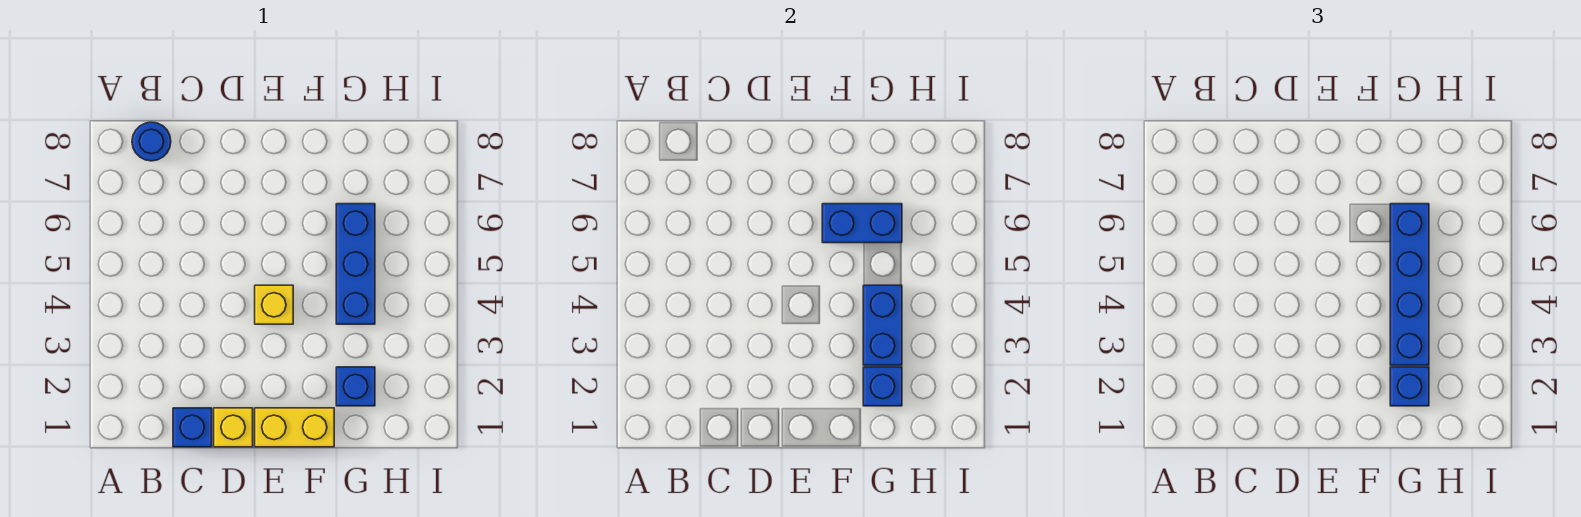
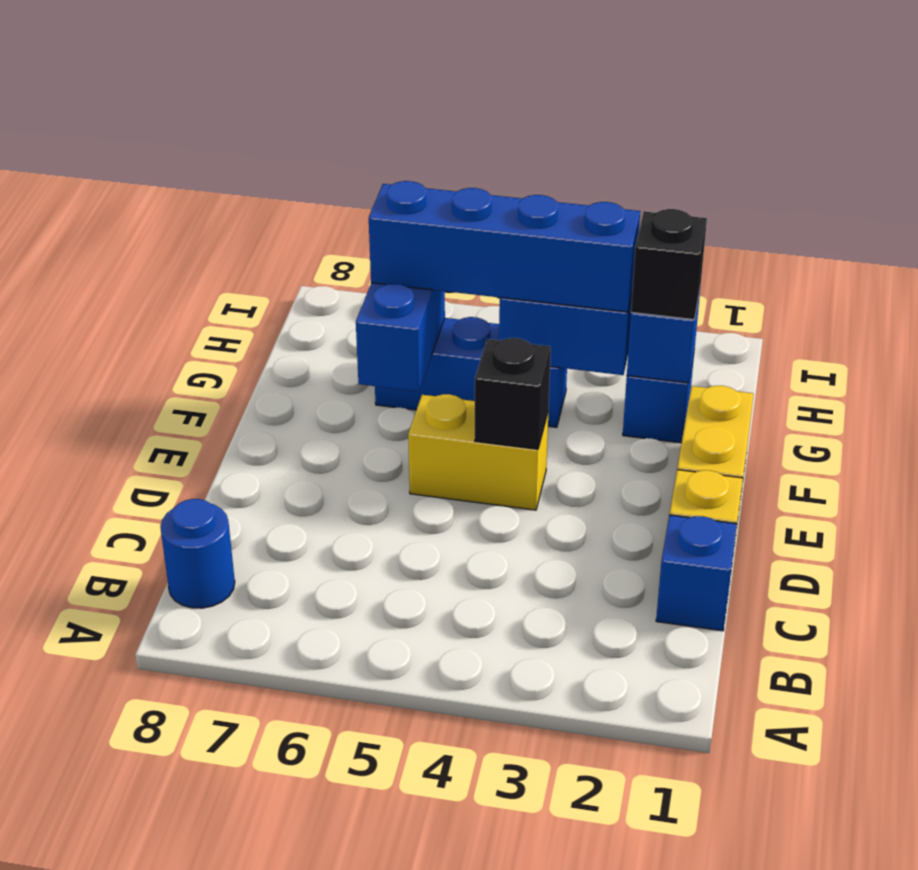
yellow brick E4 level 1 -> yellow brick E4:E5 level 1
none -> black brick E4 level 2
blue brick G2 level 3 -> black brick G2 level 3

